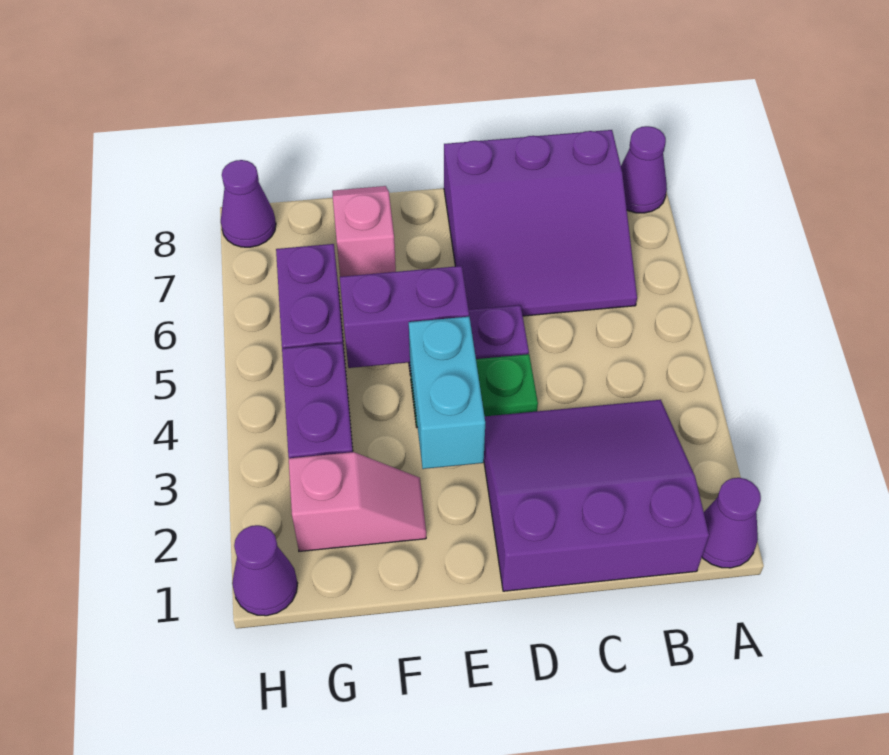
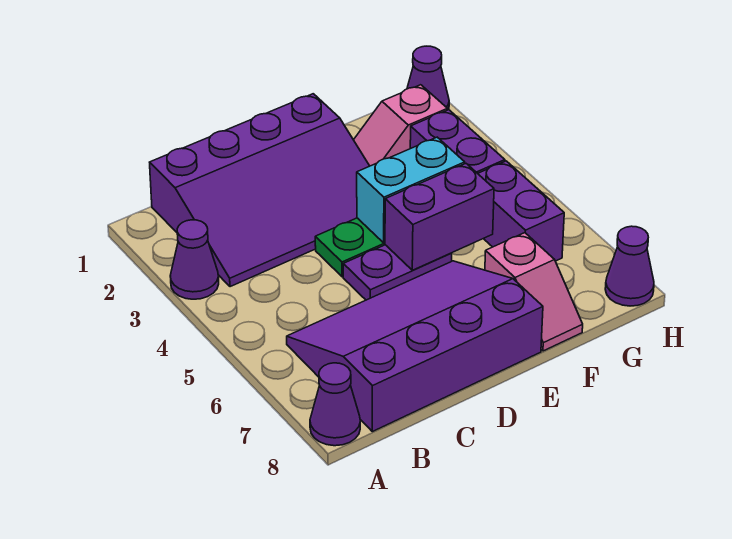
purple cone A1 level 1 -> purple cone A3 level 1
purple slope B1:D3 level 1 top 1 -> purple slope B1:E3 level 1 top 1
purple slope B6:D8 level 1 top 8 -> purple slope B6:E8 level 1 top 8
cyan brick E3:E4 level 2 -> cyan brick E4:F4 level 2

